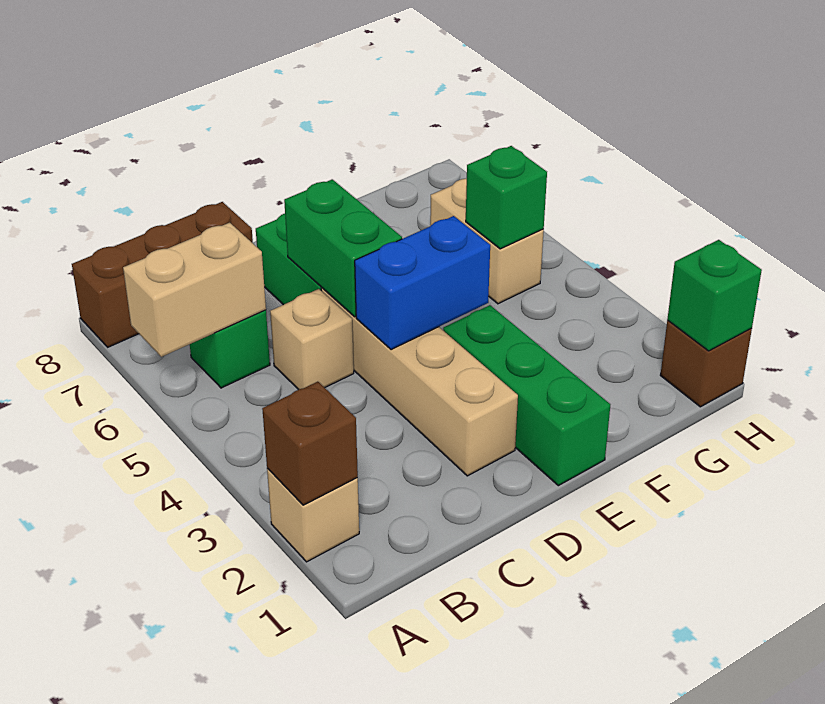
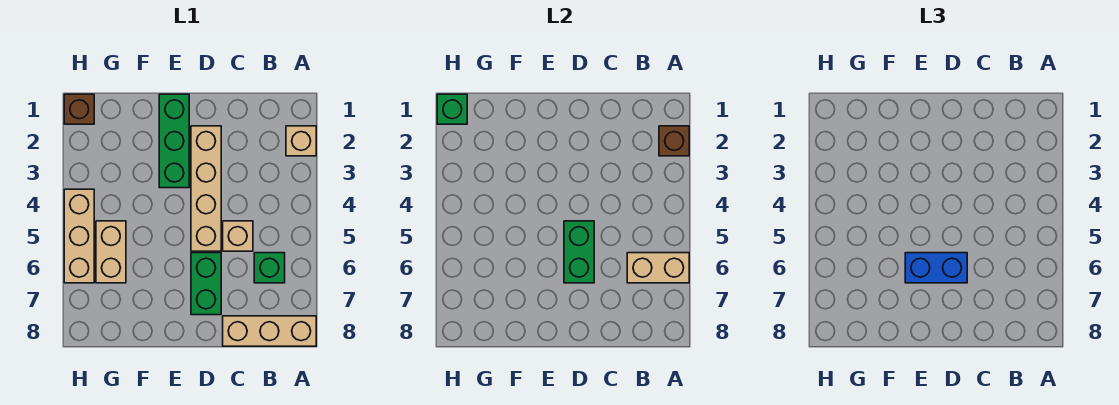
brown brick A8:C8 level 1 -> tan brick A8:C8 level 1
blue brick D4:E4 level 2 -> blue brick D6:E6 level 3
green brick G5 level 2 -> none
none -> tan brick H4:H6 level 1

